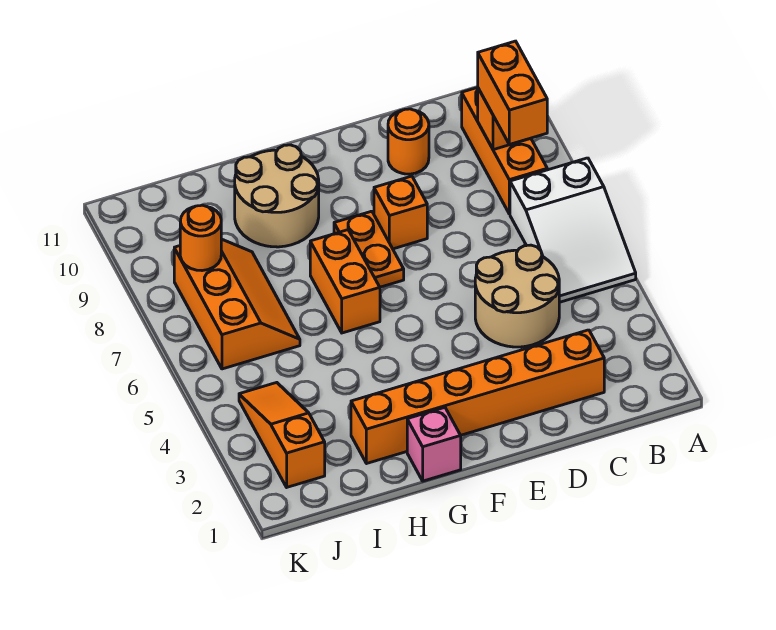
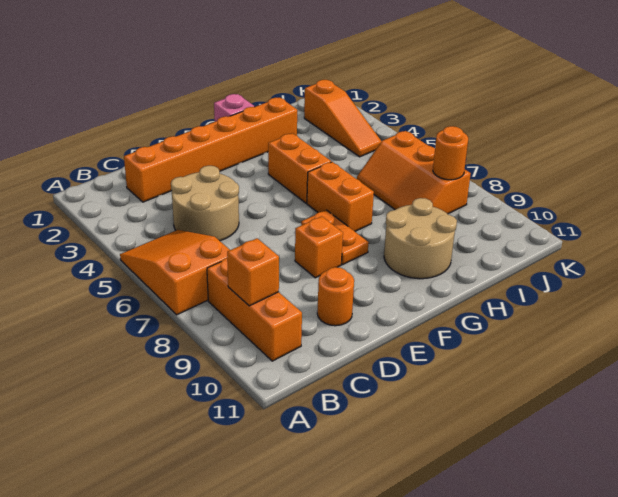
white slope A5:B7 level 1 top 7 -> orange slope A5:B7 level 1 top 7
orange brick B8:B9 level 3 -> orange brick G4:G5 level 1

